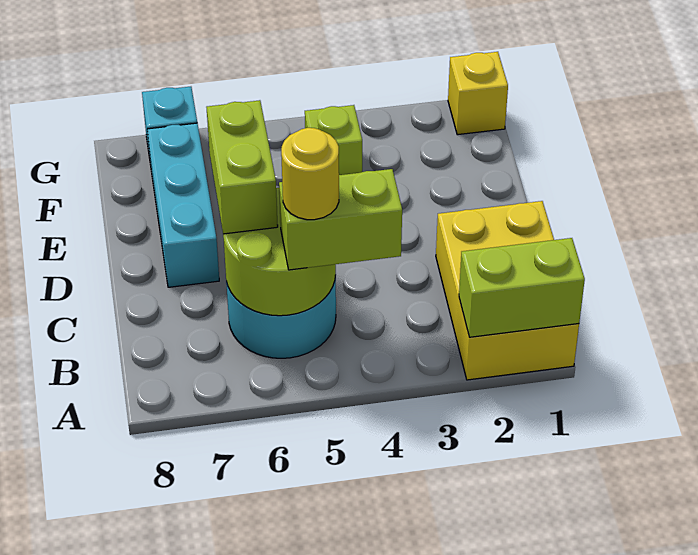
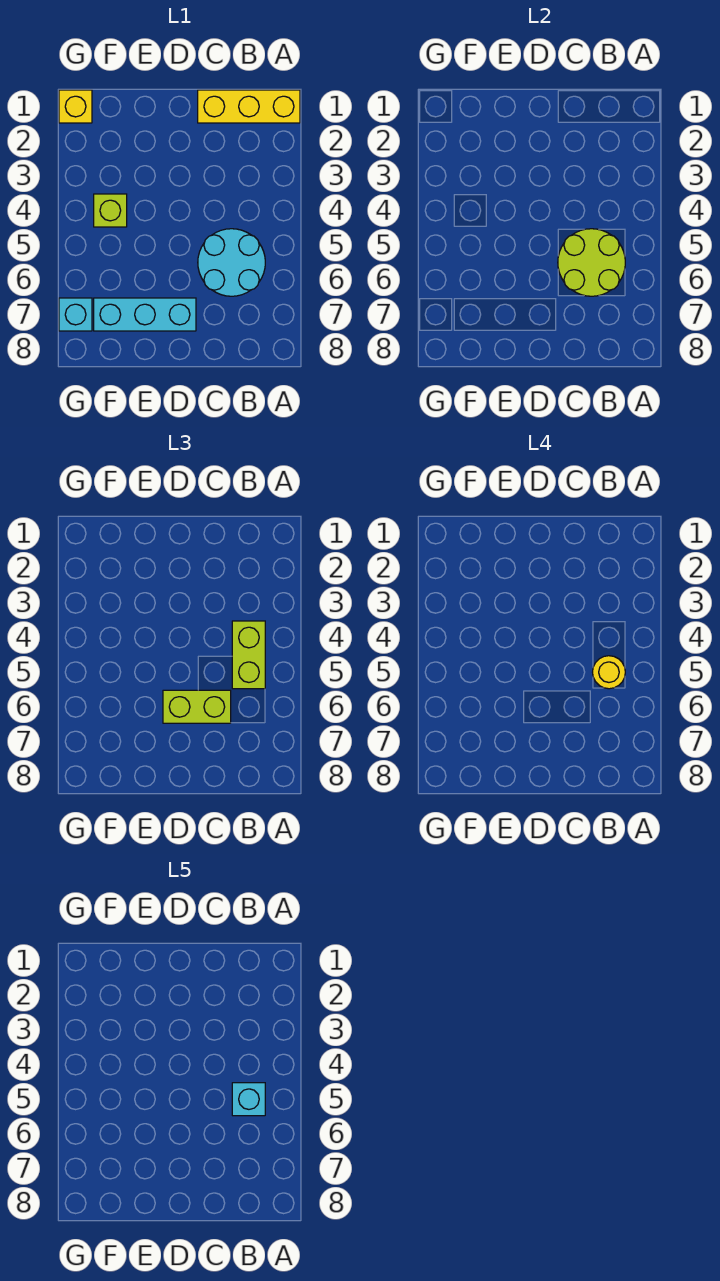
yellow brick A1:C2 level 1 -> yellow brick A1:C1 level 1
lime brick A1:A2 level 2 -> none
none -> cyan brick B5 level 5

